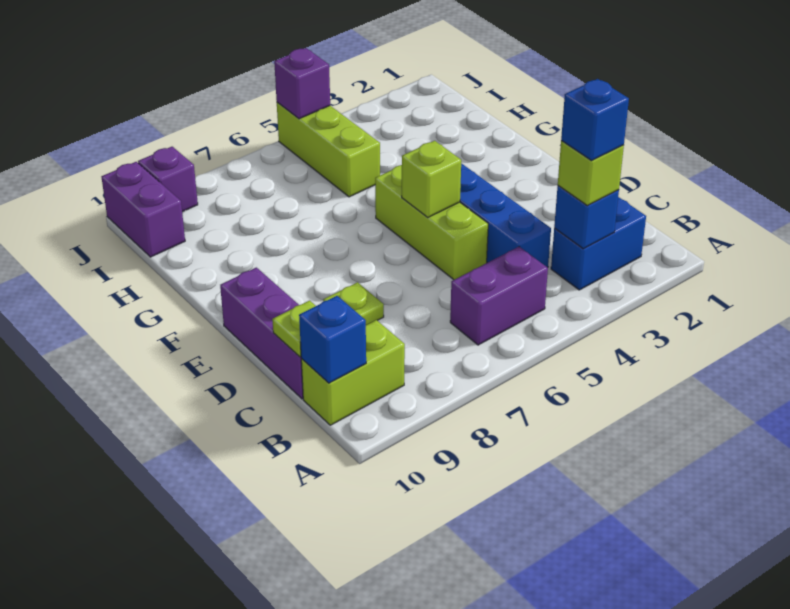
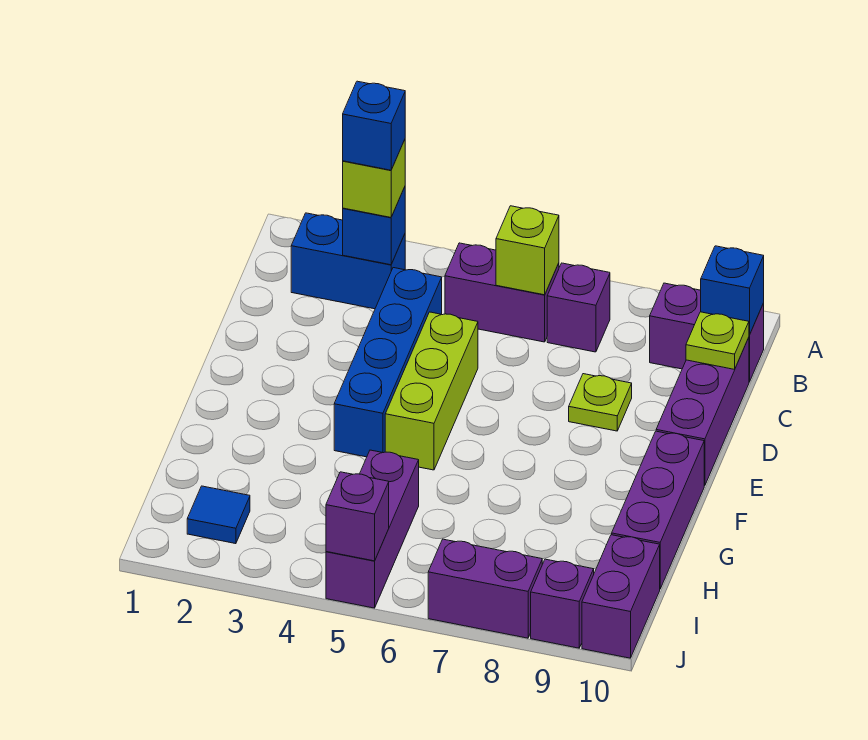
none -> purple brick B7 level 1
lime brick B9:B10 level 1 -> purple brick B9:B10 level 1
lime brick E5 level 2 -> lime brick B6 level 2
none -> purple brick F10:H10 level 1
lime brick H5:J5 level 1 -> purple brick H5:J5 level 1
none -> blue tile I2 level 1
none -> purple brick J7:J8 level 1

